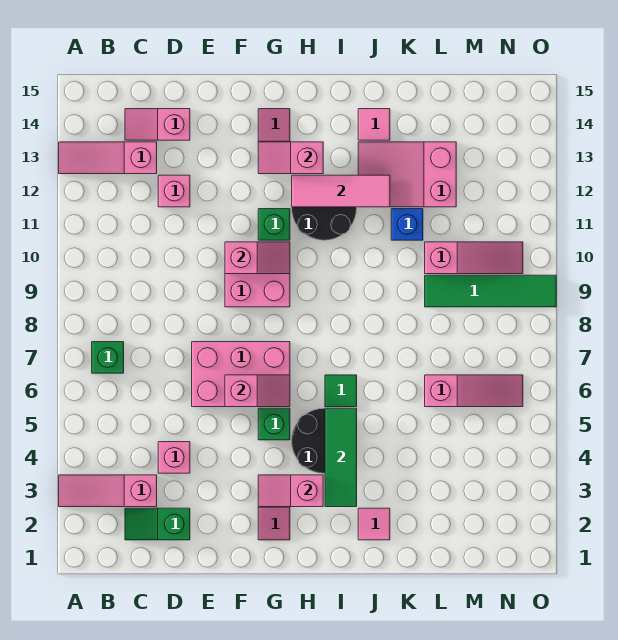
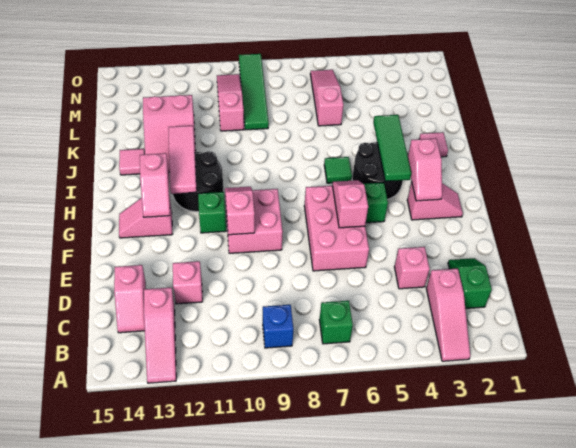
green slope C2:D2 level 1 top D -> green slope C2:D2 level 1 top C
green tile I3:I5 level 2 -> green tile H4:J4 level 2
blue brick K11 level 1 -> blue brick B9 level 1

